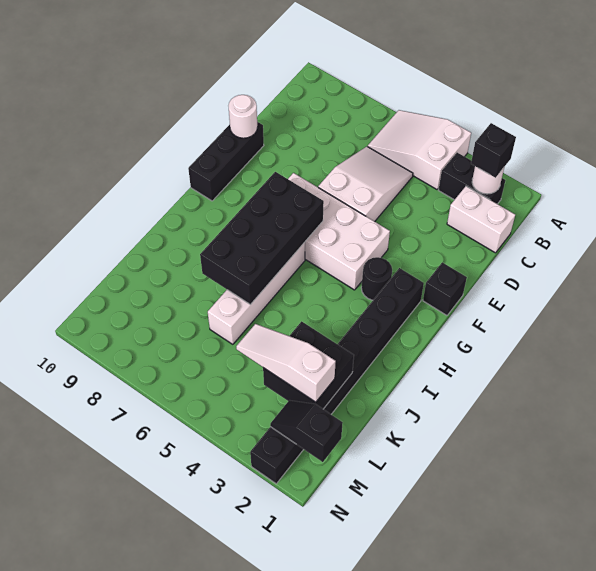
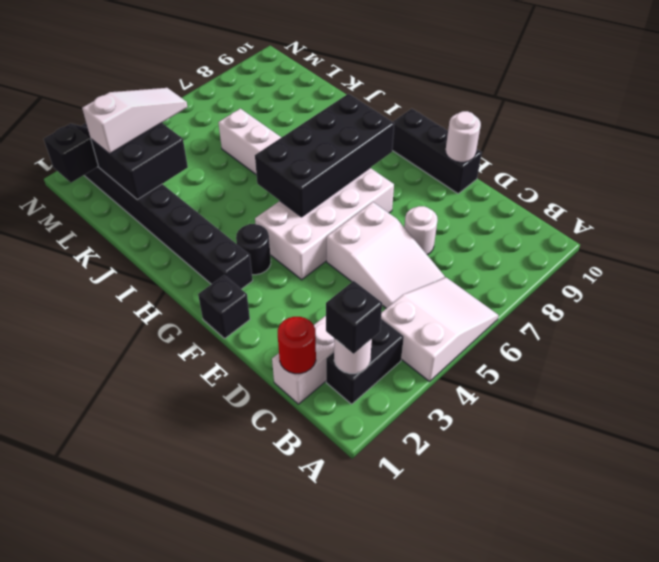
none -> red round brick C1 level 2
none -> white round brick D7 level 1
black brick G6:J7 level 2 -> black brick G5:H8 level 2

